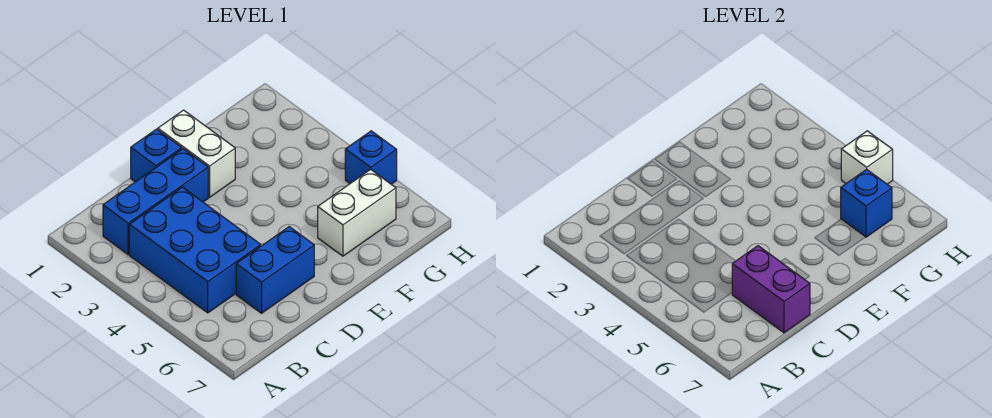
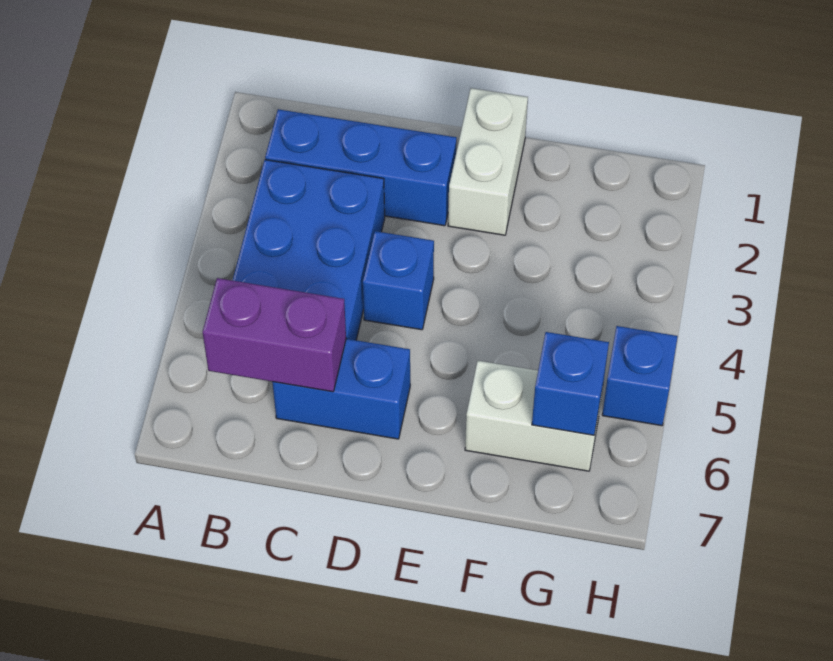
purple brick C6:C7 level 2 -> purple brick B6:C6 level 2
blue brick D1 level 1 -> blue brick D4 level 1
white brick H5 level 2 -> none

